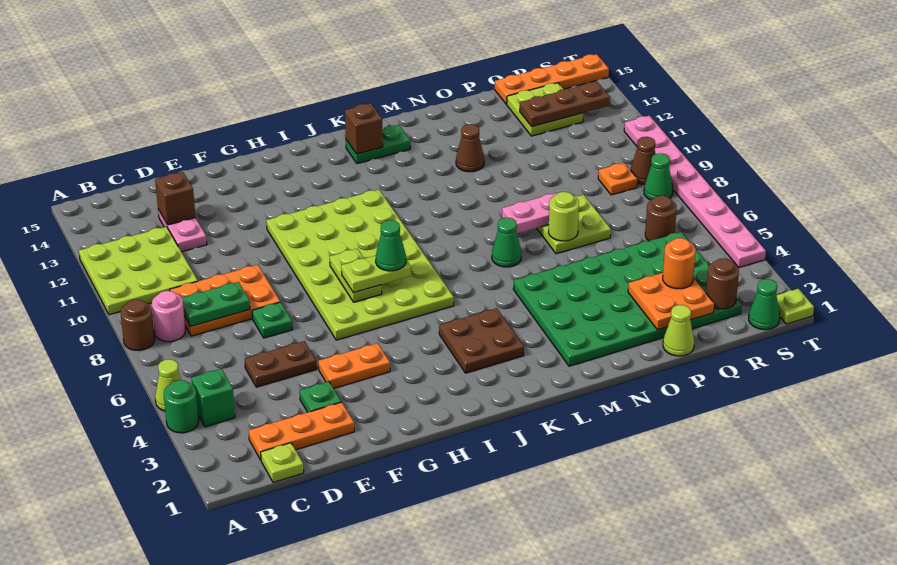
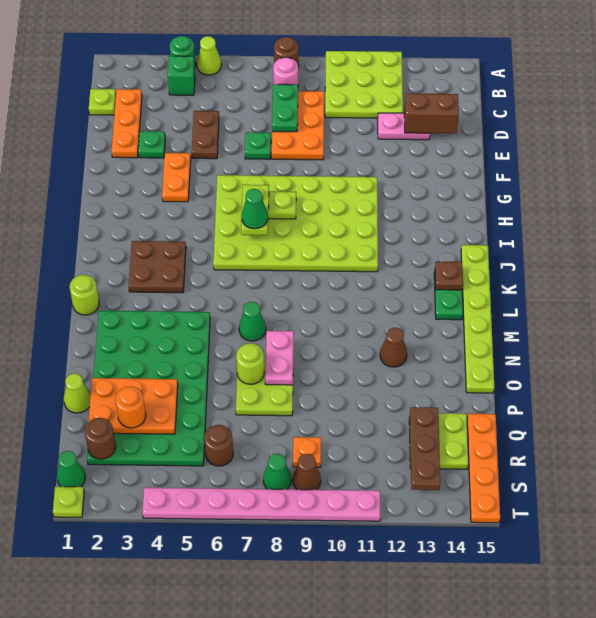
brown brick D13 level 2 -> brown brick D13:D14 level 2
none -> lime plate J15:O15 level 1
brown brick K14 level 2 -> brown plate K14 level 2
none -> lime round brick L1 level 1
orange plate P2:Q3 level 2 -> orange plate P2:Q4 level 2

